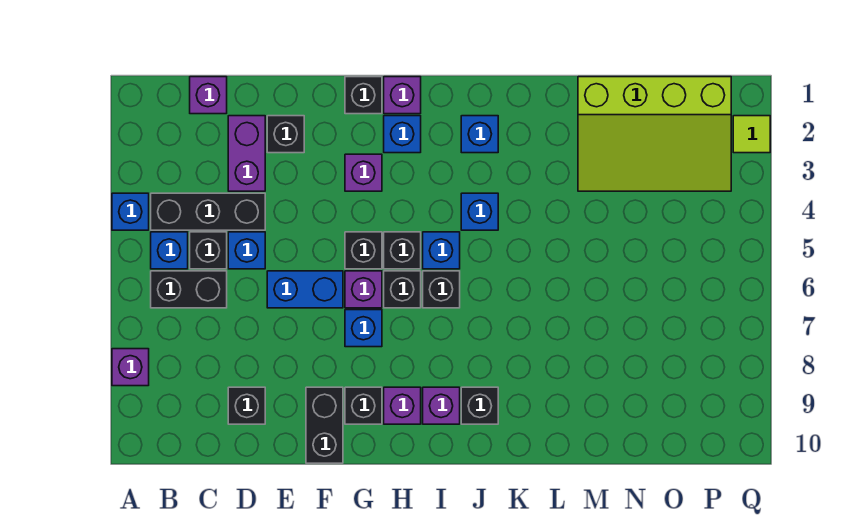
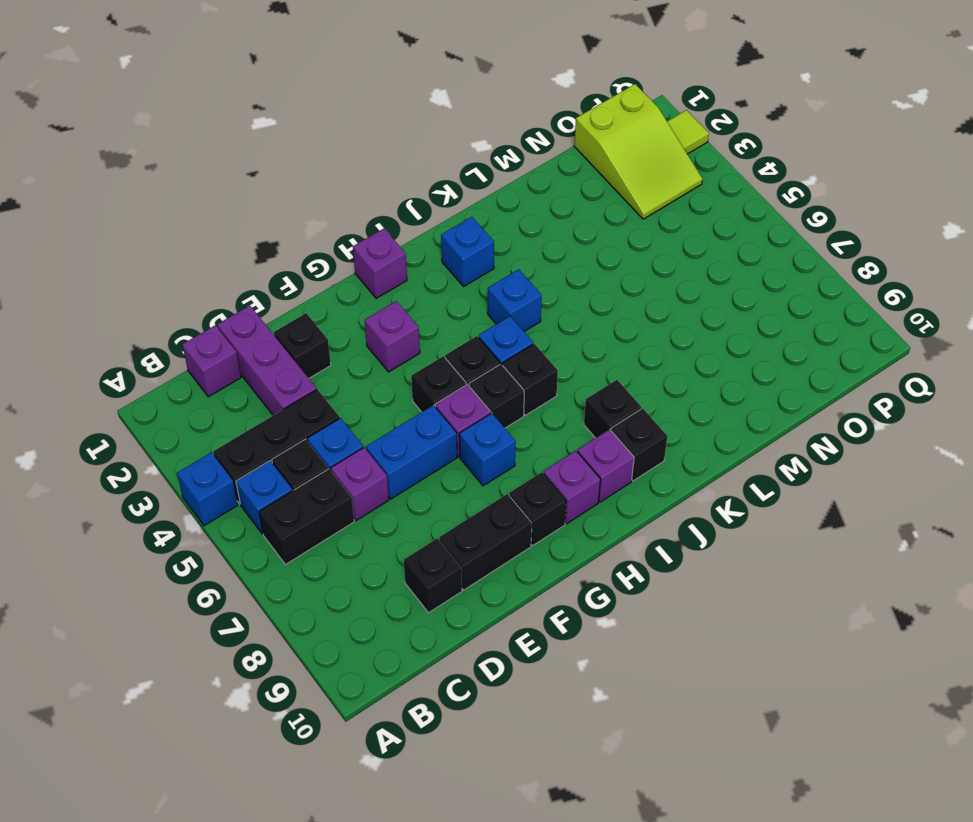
purple brick A8 level 1 -> purple brick D6 level 1
purple brick D2:D3 level 1 -> purple brick D1:D3 level 1
black brick F9:F10 level 1 -> black brick E9:F9 level 1
black brick G1 level 1 -> black brick J8 level 1
blue brick H2 level 1 -> none
lime slope M1:P3 level 1 top 1 -> lime slope O1:P3 level 1 top 1

